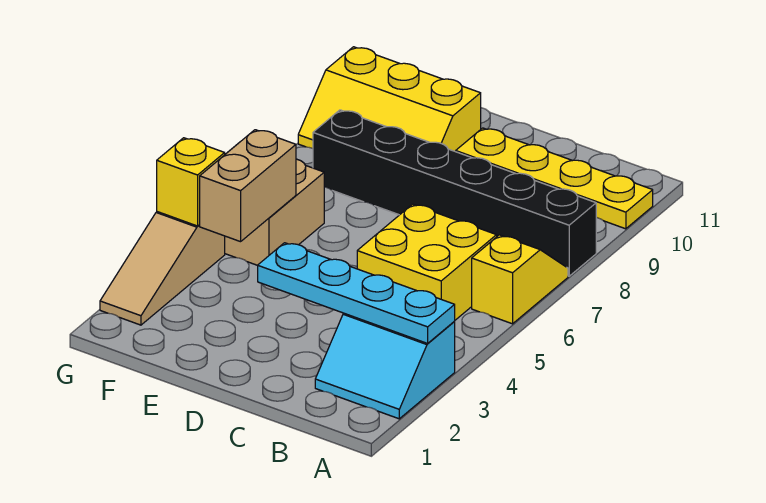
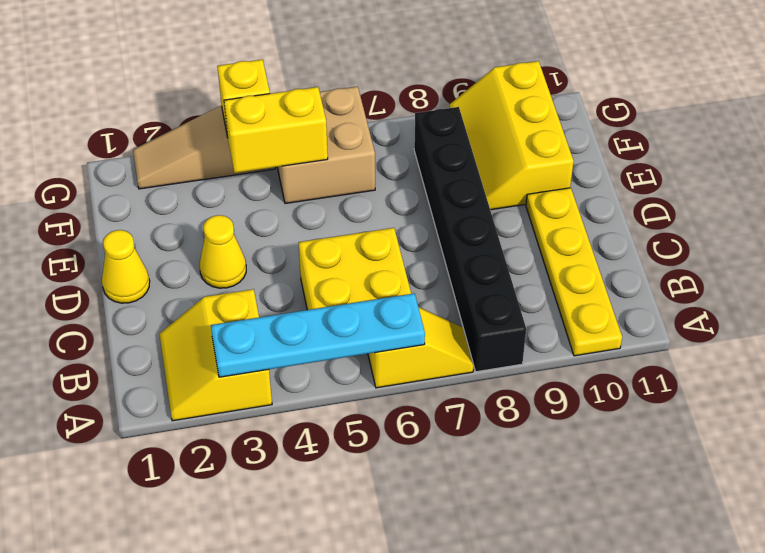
cyan slope A2:B3 level 1 top 3 -> yellow slope A2:B3 level 1 top 3
cyan plate A3:D3 level 2 -> cyan plate A3:A6 level 2
none -> yellow cone D1 level 1
none -> yellow cone D3 level 1
tan brick F4:F5 level 2 -> yellow brick F4:F5 level 2

